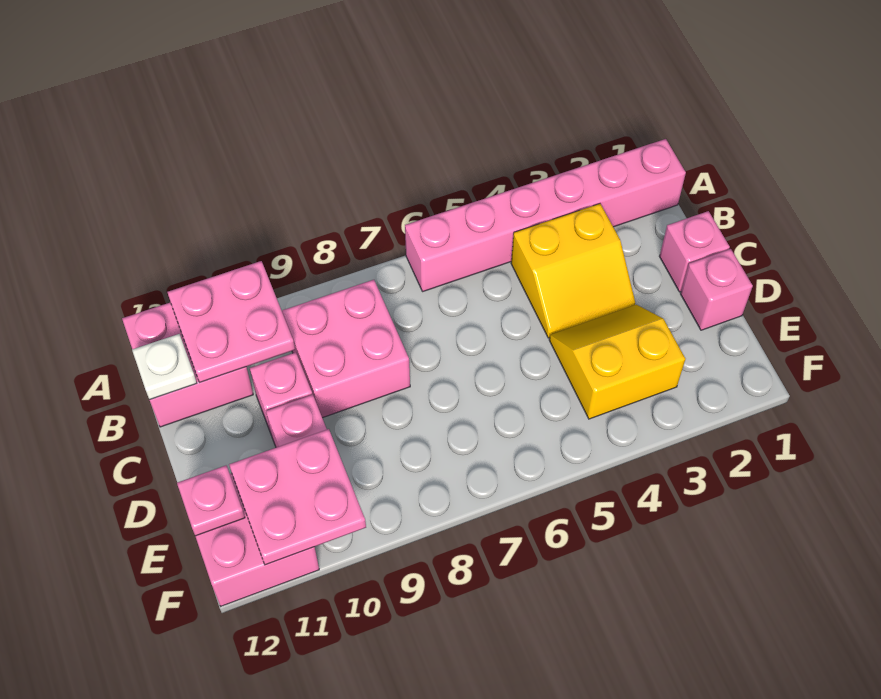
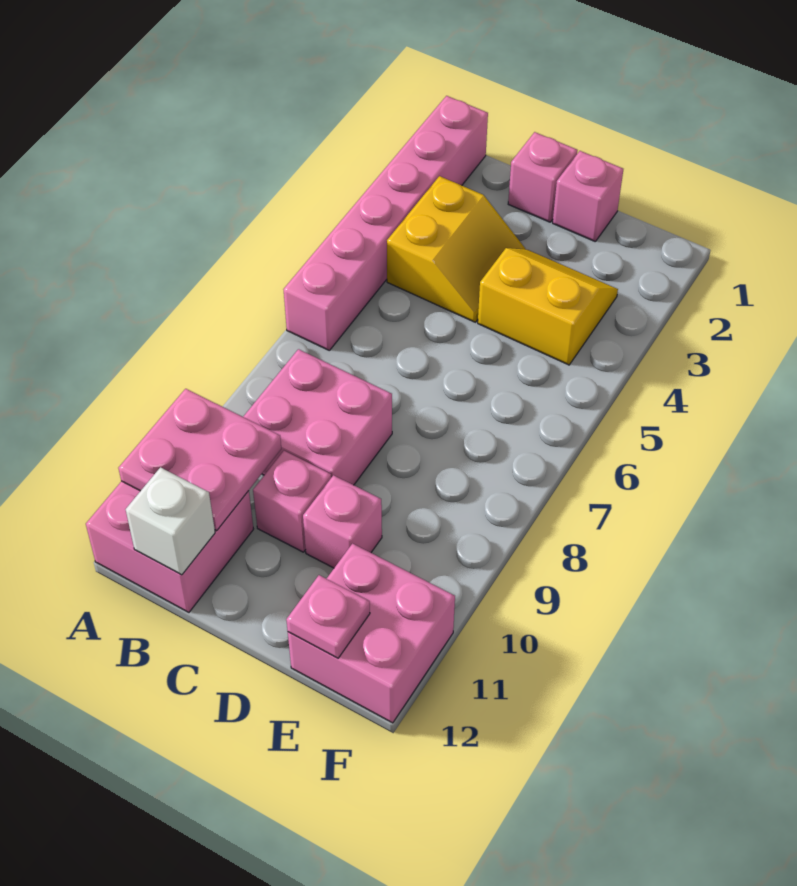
white plate B12 level 2 -> white brick B12 level 2
yellow slope D3:E4 level 1 top E -> yellow slope D3:E4 level 1 top 4
pink plate E10:F11 level 2 -> none

